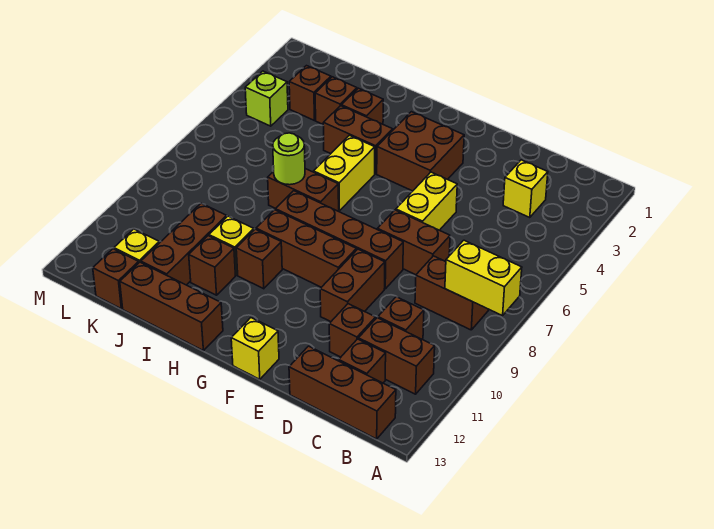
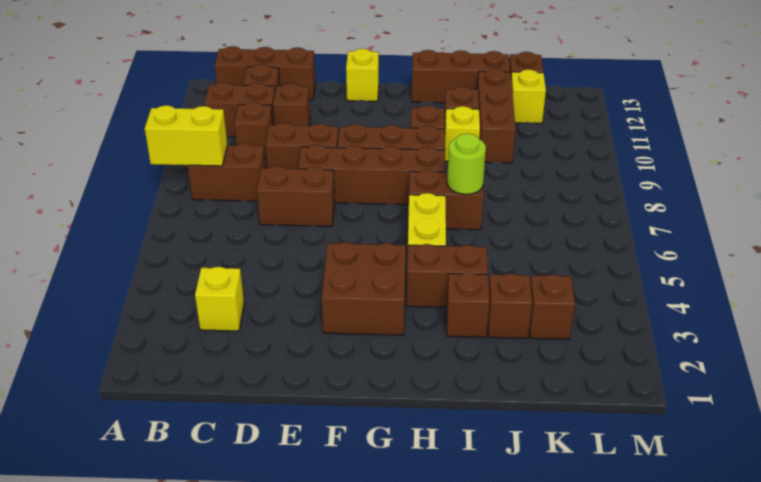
yellow brick E5:E6 level 1 -> none
brown brick E9:E10 level 1 -> brown brick D9:E9 level 1
lime brick L4 level 1 -> none

